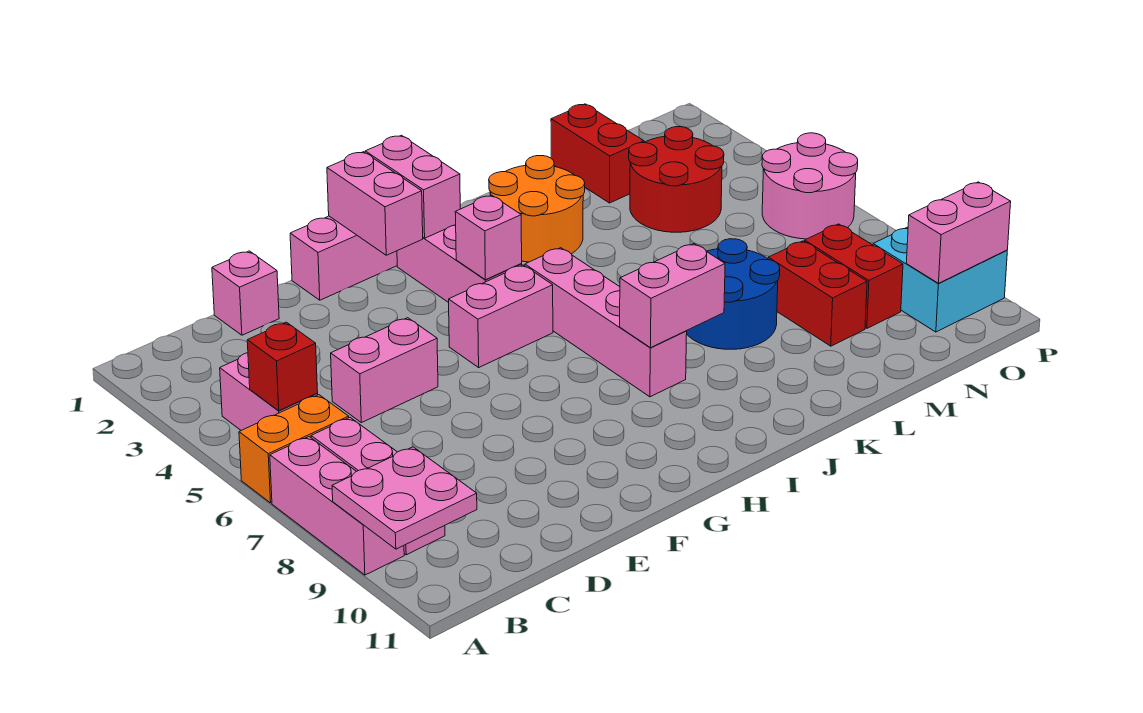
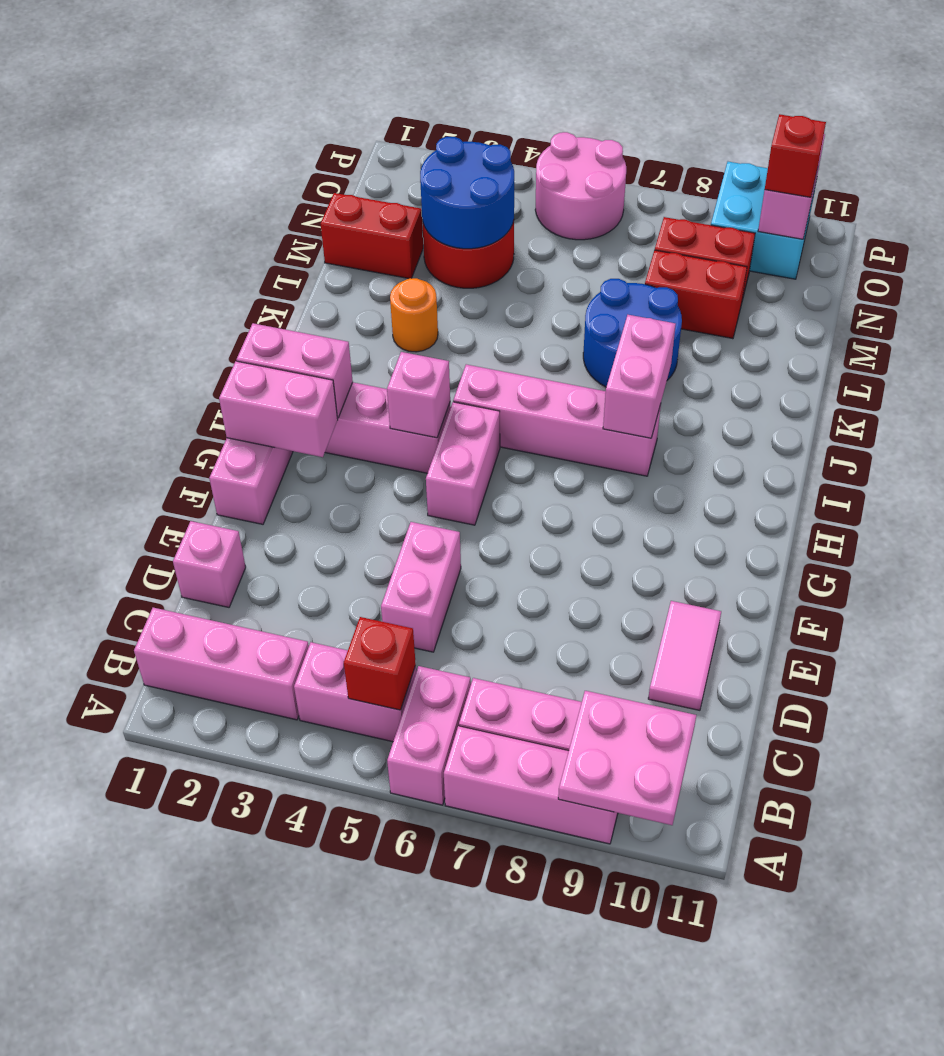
orange brick A6:B6 level 1 -> pink brick A6:B6 level 1
none -> pink brick B1:B3 level 1
none -> pink tile D10:E10 level 1
orange round brick J2:K3 level 1 -> orange round brick K3 level 1
none -> blue round brick M3:N4 level 2
none -> red brick O10 level 3

